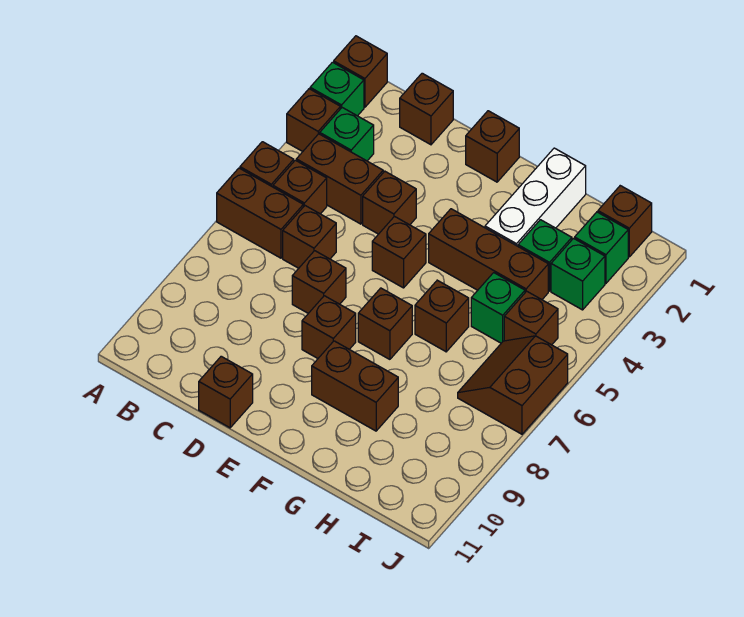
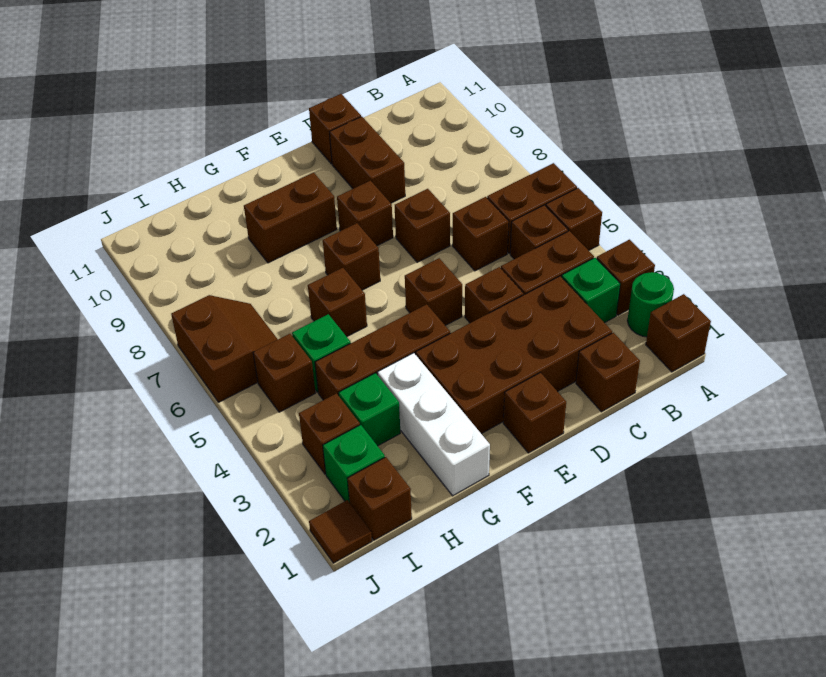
green brick A2 level 1 -> green round brick A2 level 1
none -> brown brick C2:F3 level 1
none -> brown brick D9:D10 level 1
green brick I3 level 1 -> brown brick I3 level 1
none -> brown tile J1 level 1

